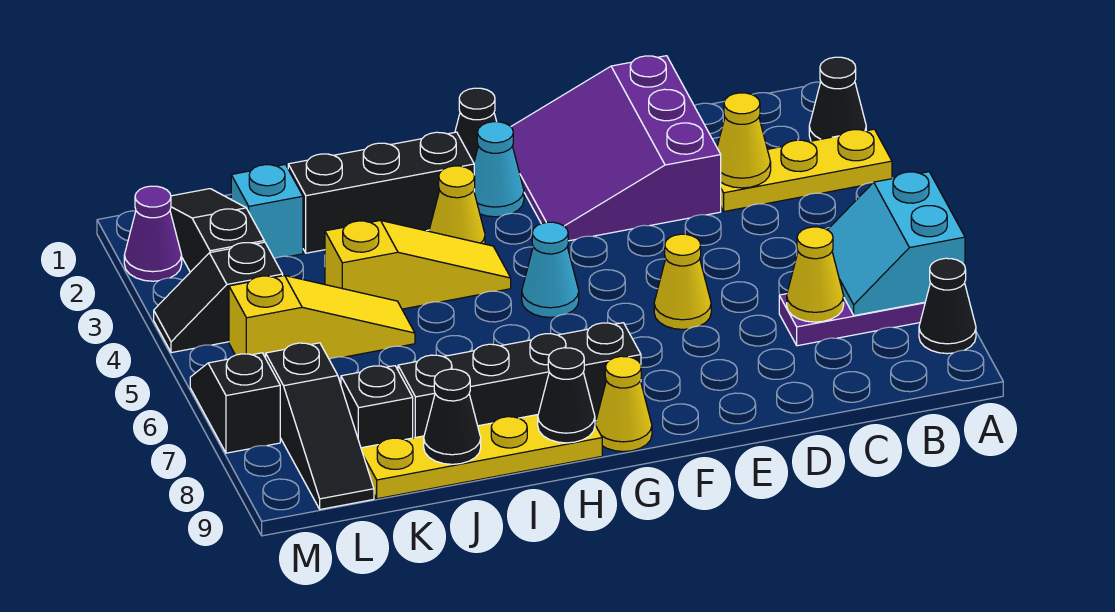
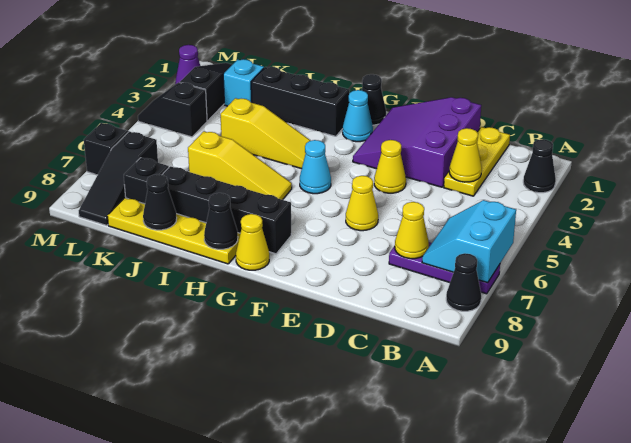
yellow plate A3:C3 level 1 -> yellow plate C1:C3 level 1
yellow cone H3 level 1 -> yellow cone E4 level 1
yellow slope J5:L5 level 1 top L -> yellow slope H6:J6 level 1 top J

